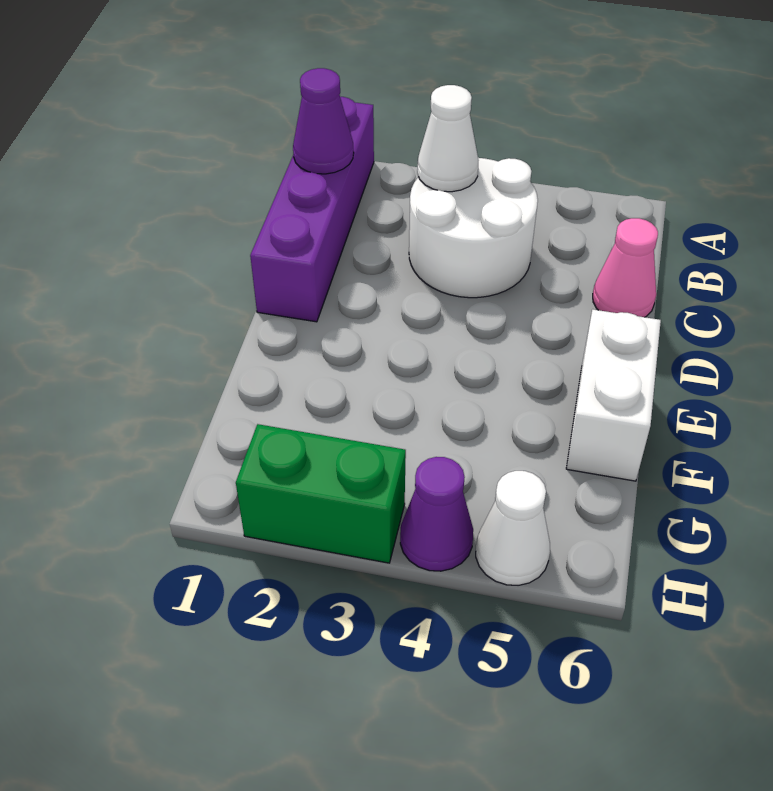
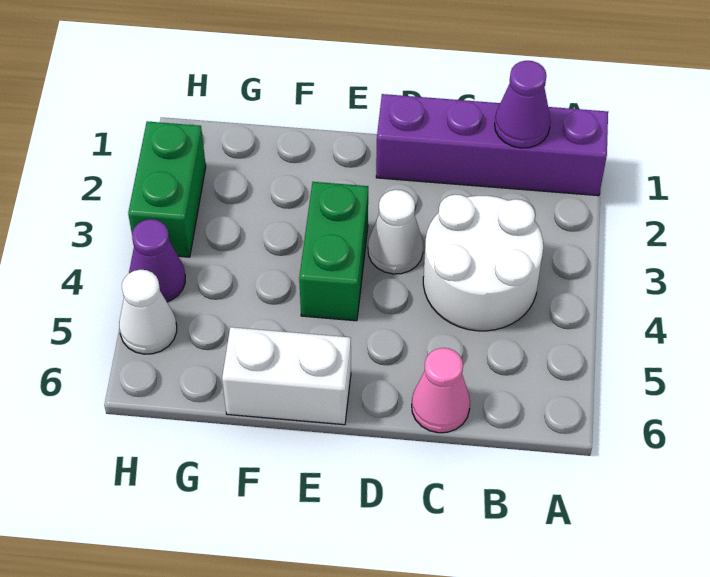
white cone B3 level 2 -> white cone D3 level 1
none -> green brick E3:E4 level 1

